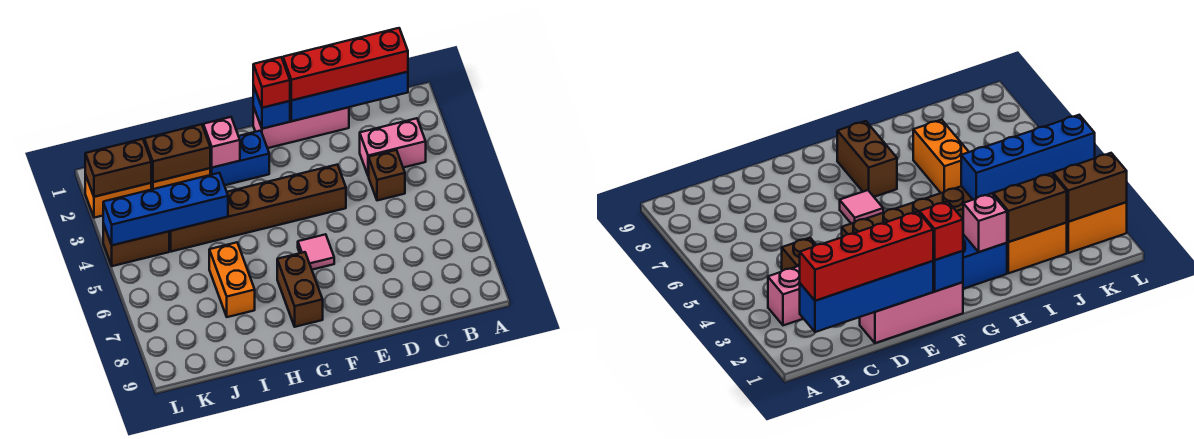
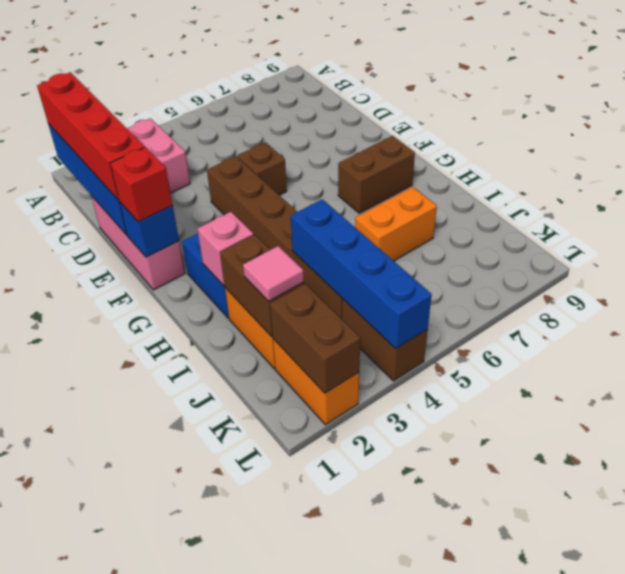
brown brick C4 level 1 -> brown brick E5 level 1
pink tile F6 level 1 -> pink tile J2 level 3

